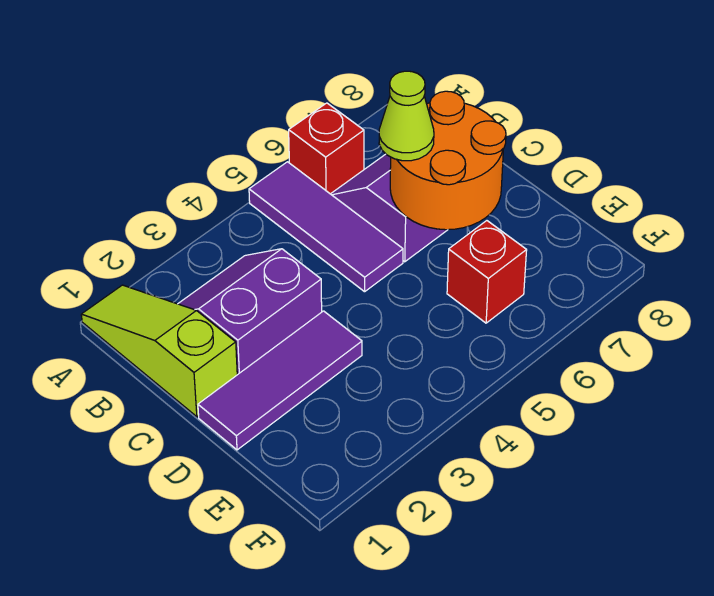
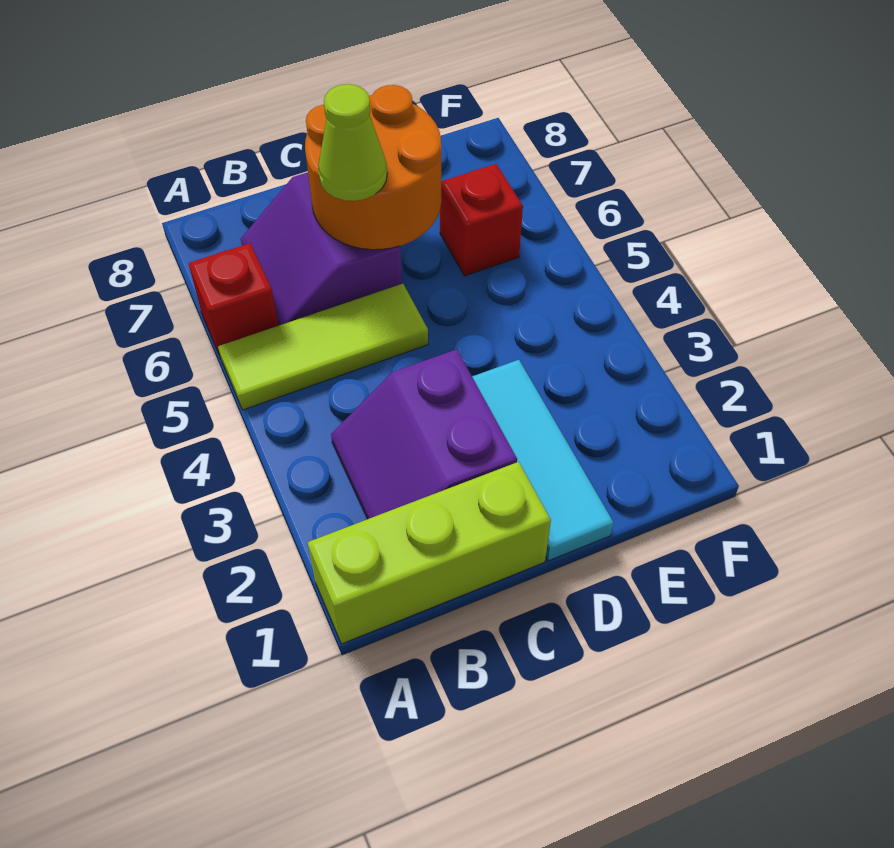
lime slope A1:C1 level 1 top C -> lime brick A1:C1 level 1
purple tile A5:C5 level 1 -> lime tile A5:C5 level 1
purple tile D1:D3 level 1 -> cyan tile D1:D3 level 1

